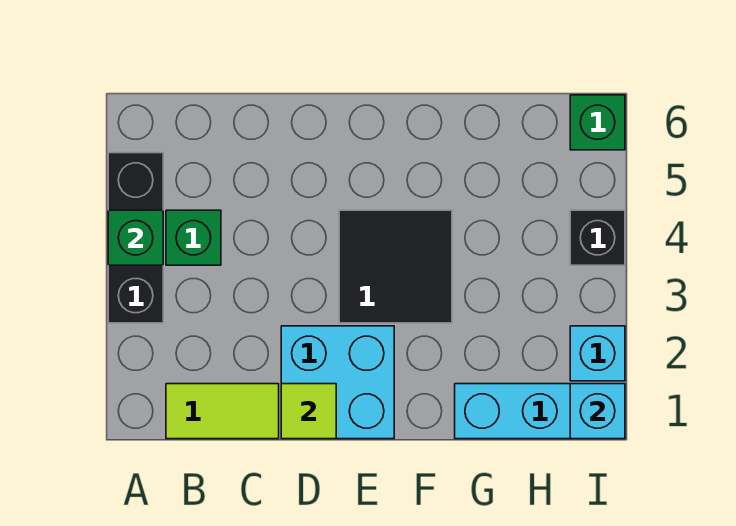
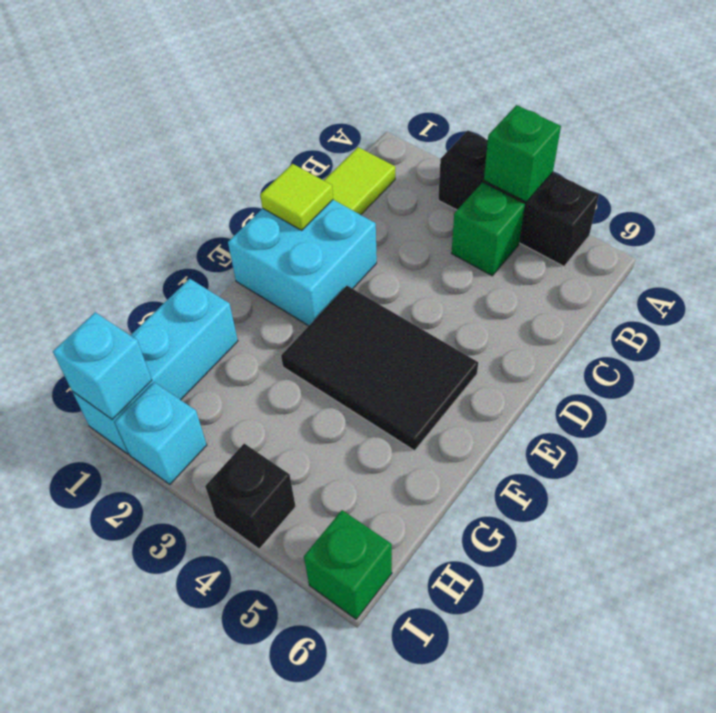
black tile E3:F4 level 1 -> black tile E3:F5 level 1

